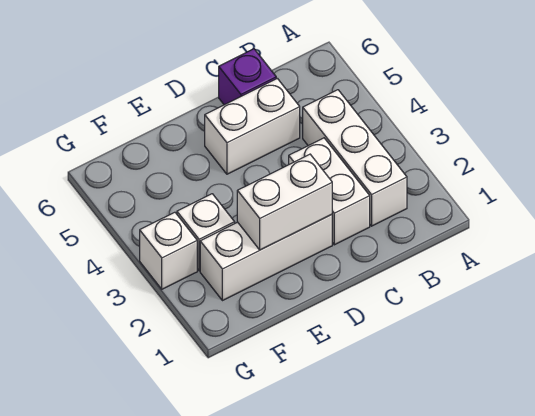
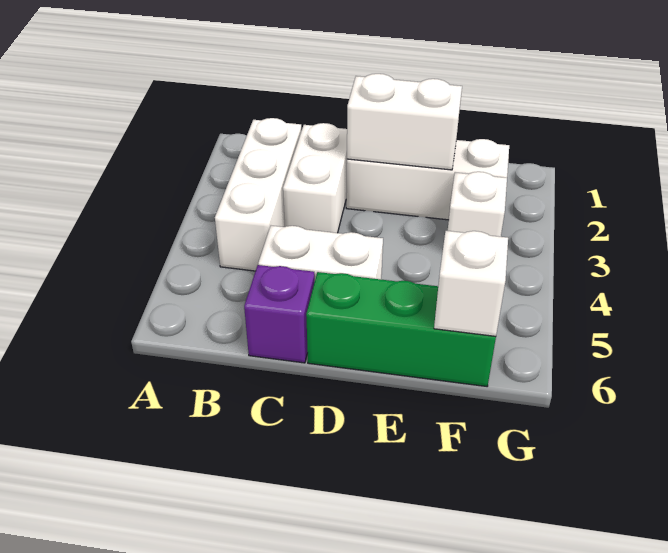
none -> green brick D6:F6 level 1
white brick G3 level 1 -> white brick F6 level 2

